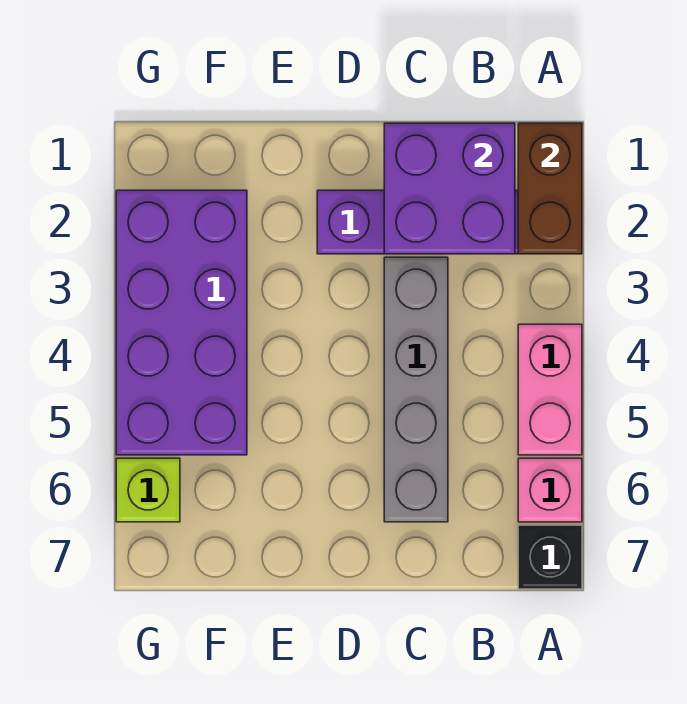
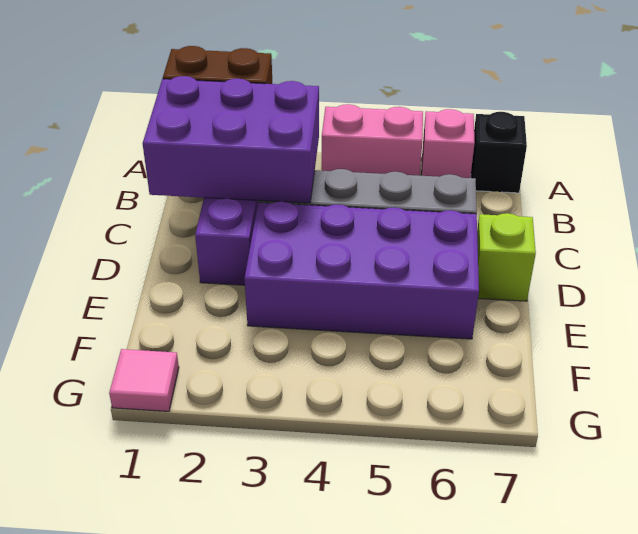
purple brick B1:C2 level 2 -> purple brick B1:C3 level 2
purple brick F2:G5 level 1 -> purple brick D3:E6 level 1
none -> pink tile G1 level 1
lime brick G6 level 1 -> lime brick D7 level 1

